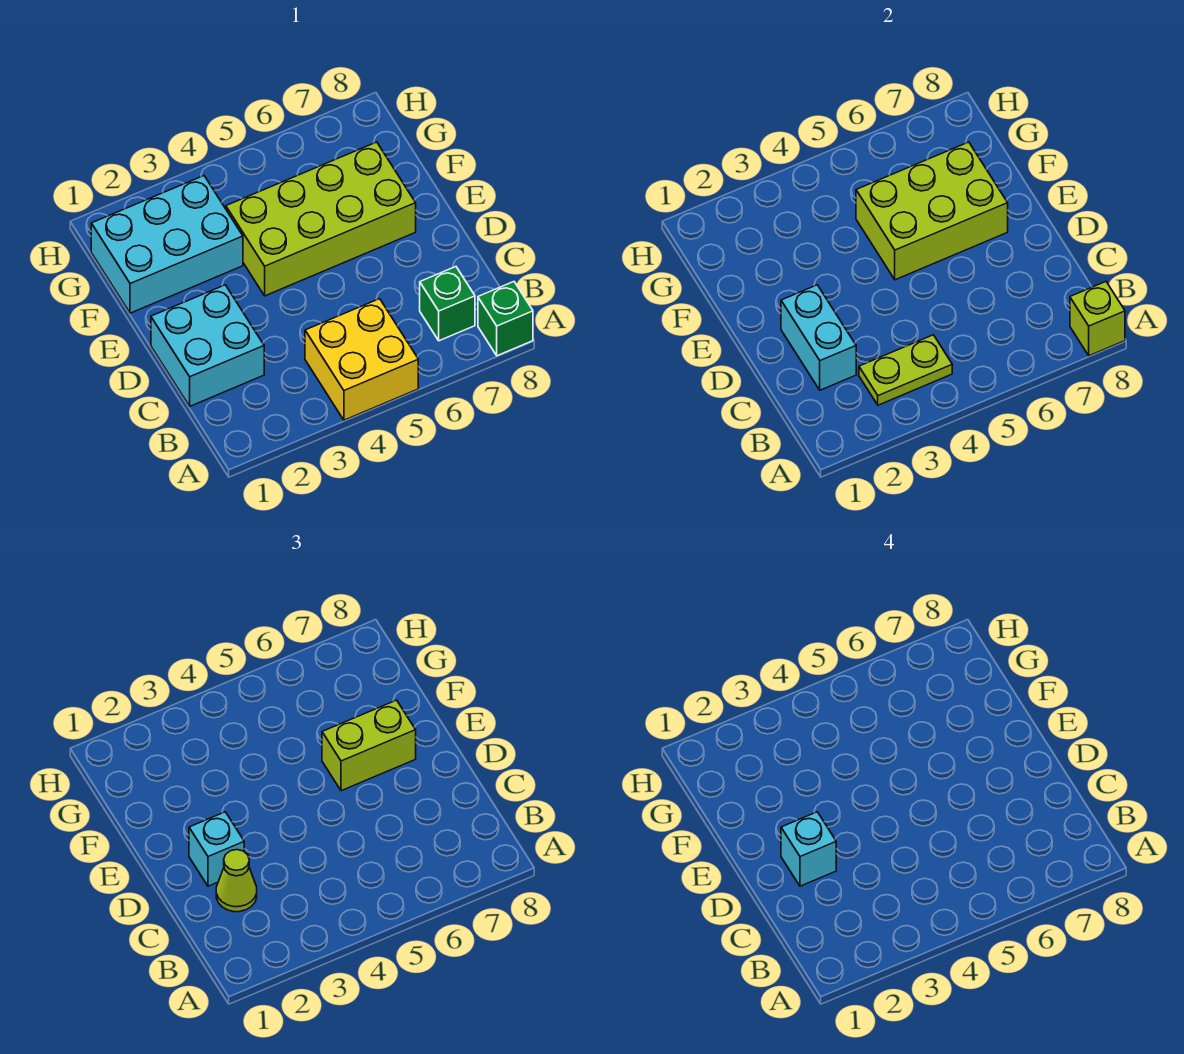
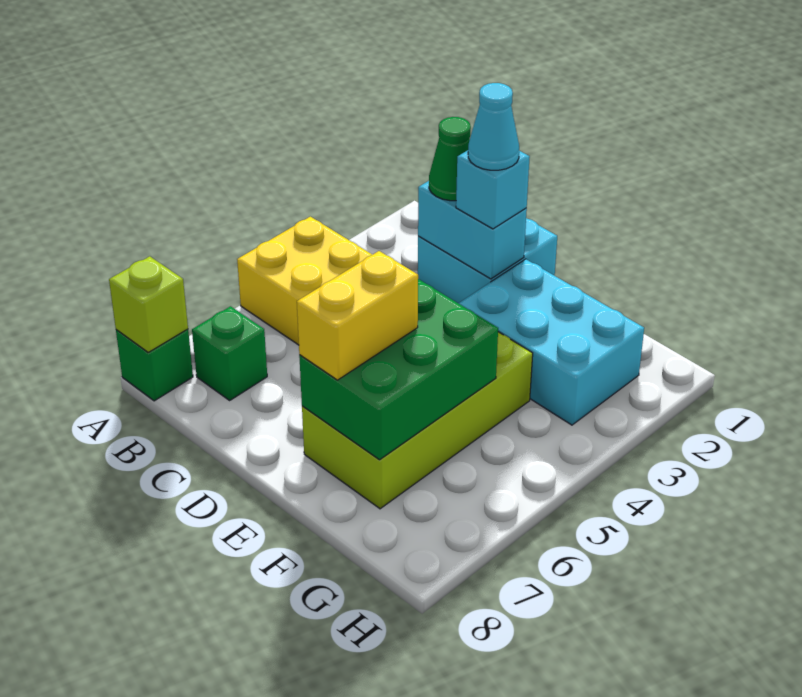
lime plate B3:B4 level 2 -> none
lime cone C2 level 3 -> green cone C2 level 3
cyan brick D2 level 4 -> cyan cone D2 level 4
lime brick E5:F7 level 2 -> green brick E5:F7 level 2
lime brick E6:E7 level 3 -> yellow brick E6:E7 level 3
cyan brick F1:G3 level 1 -> cyan brick E2:G3 level 1

